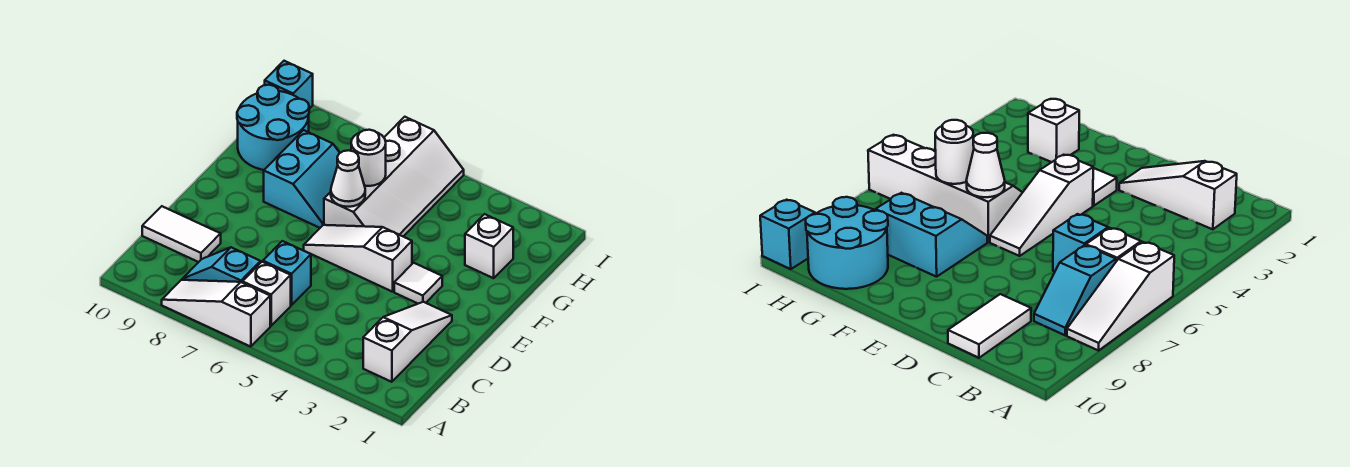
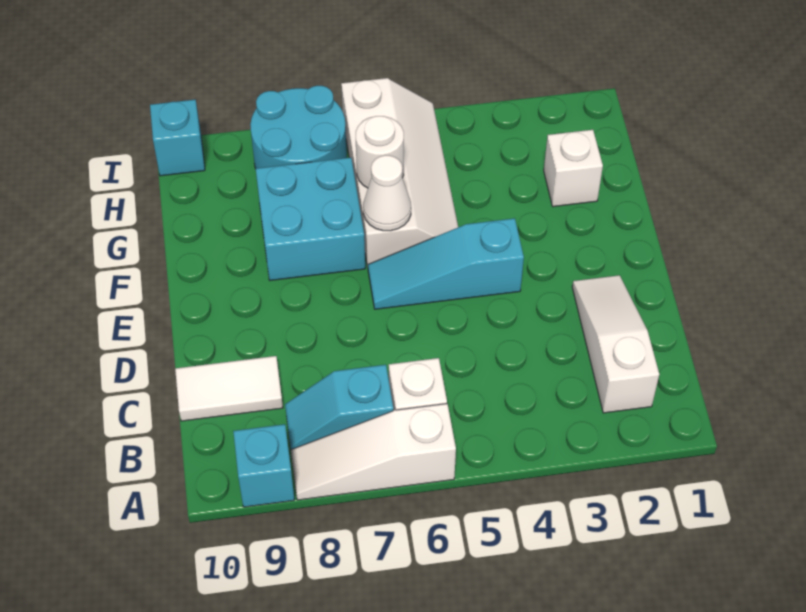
cyan brick C6 level 1 -> cyan brick A9 level 1
white tile E3 level 1 -> none
white slope E4:E6 level 1 top 4 -> cyan slope E4:E6 level 1 top 4
cyan slope F7:G8 level 1 top 8 -> cyan brick F7:G8 level 1
cyan round brick G9:H10 level 1 -> cyan round brick H7:I8 level 1

